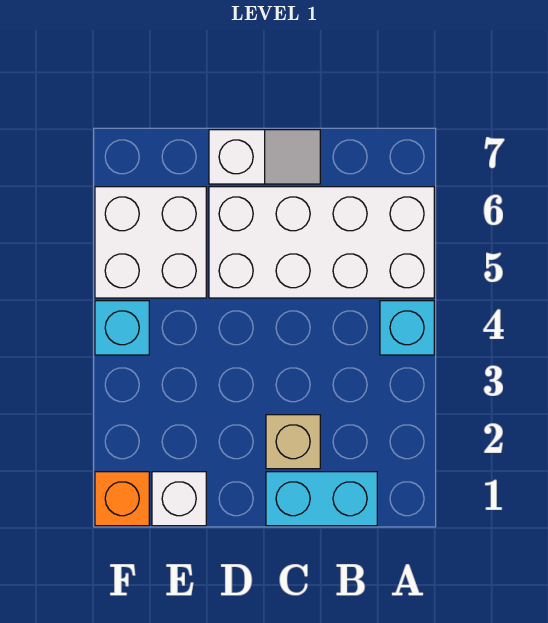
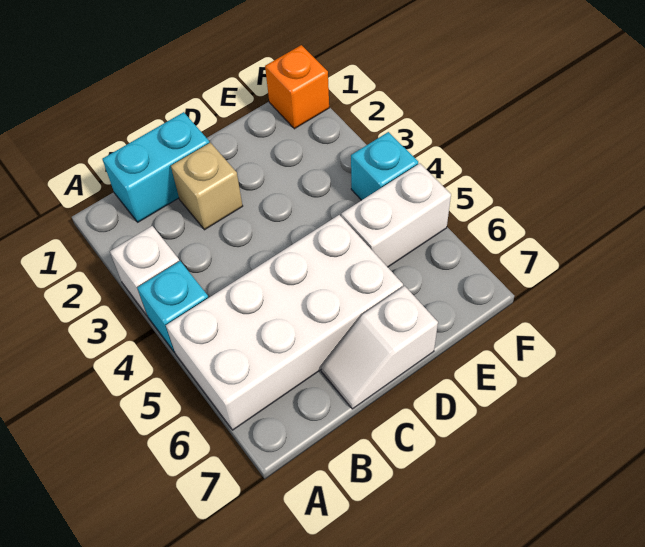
white brick E1 level 1 -> white brick A3 level 1
white brick E5:F6 level 1 -> white brick E5:F5 level 1

